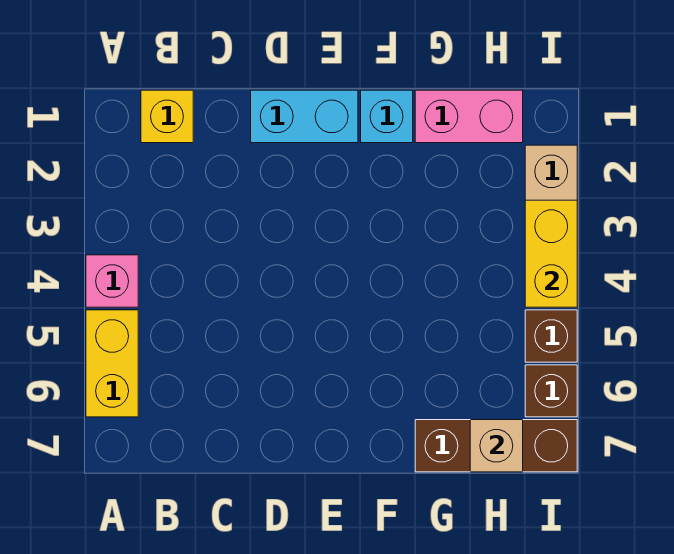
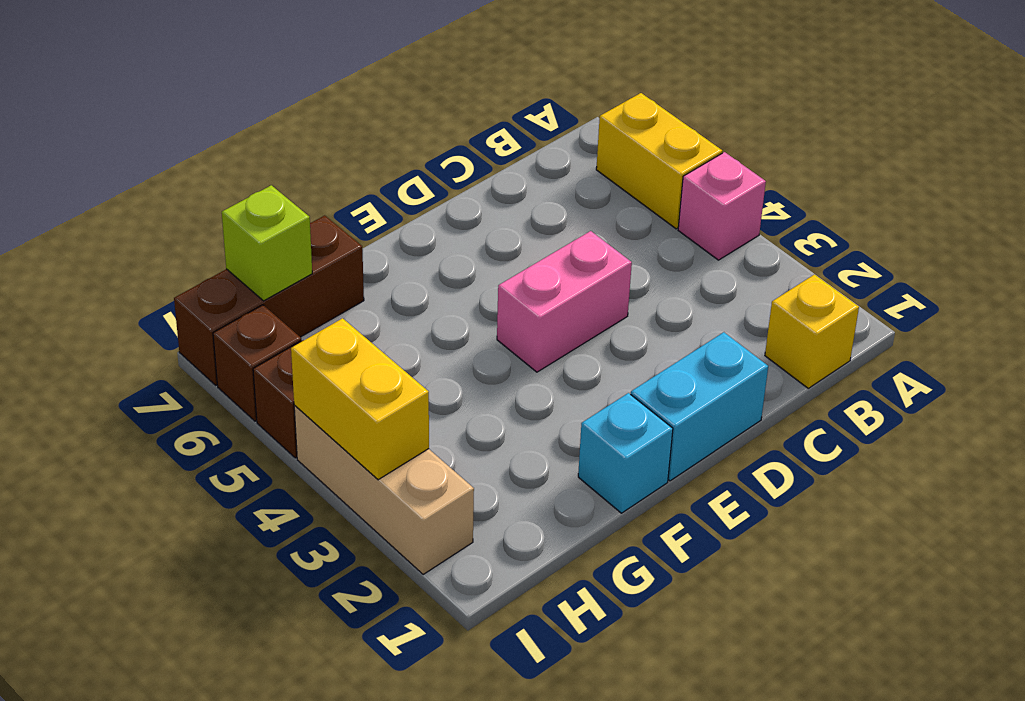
pink brick G1:H1 level 1 -> pink brick D4:E4 level 1
tan brick H7 level 2 -> lime brick H7 level 2

